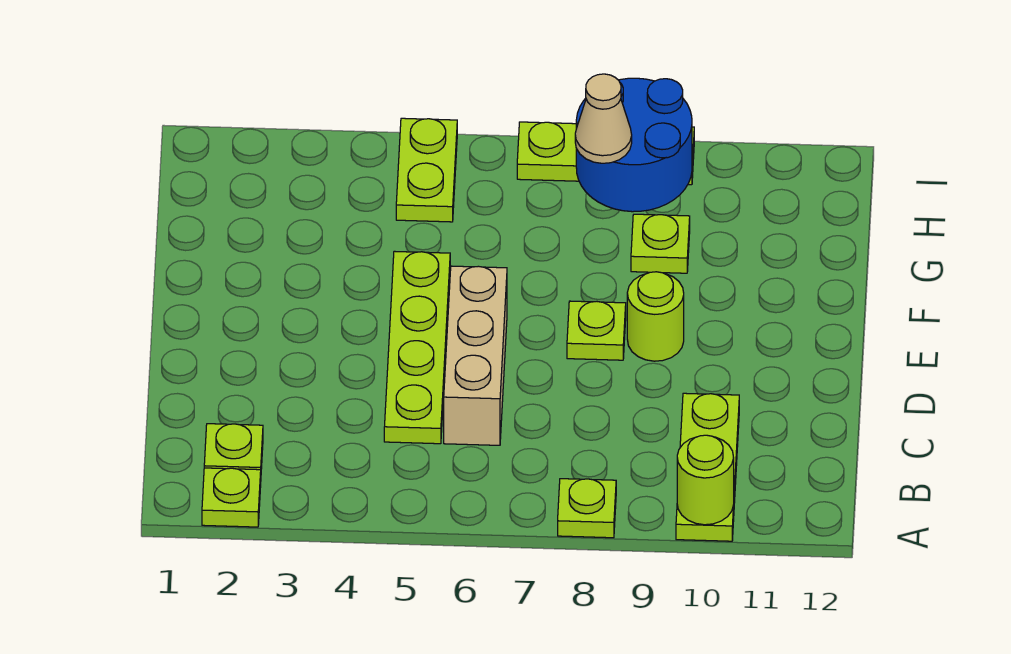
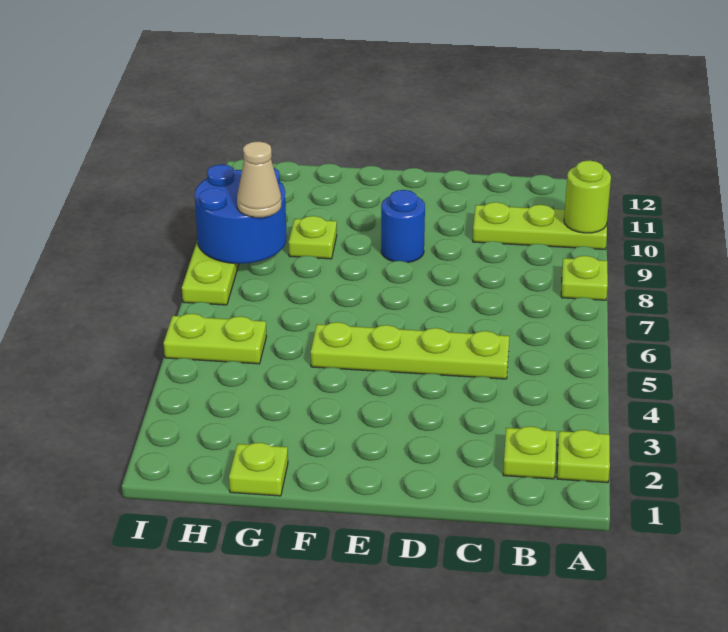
tan brick C6:E6 level 1 -> none
lime plate E8 level 1 -> lime plate G1 level 1
lime round brick E9 level 1 -> blue round brick E9 level 1

